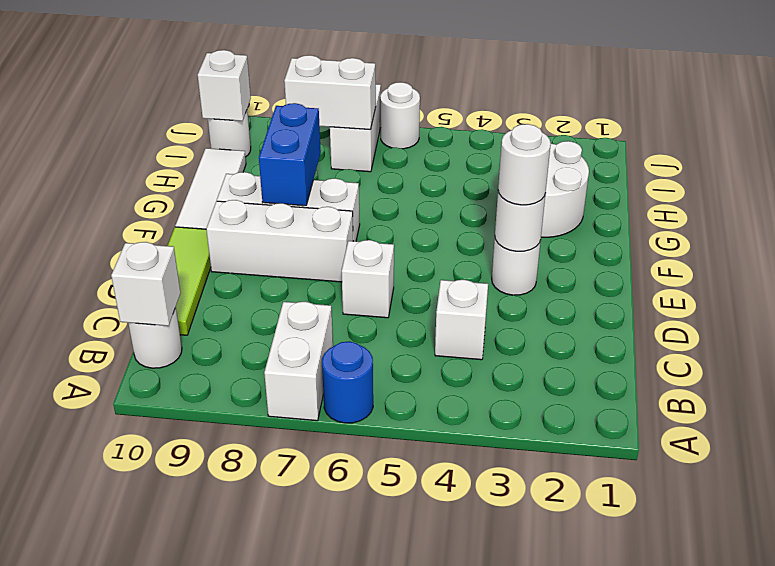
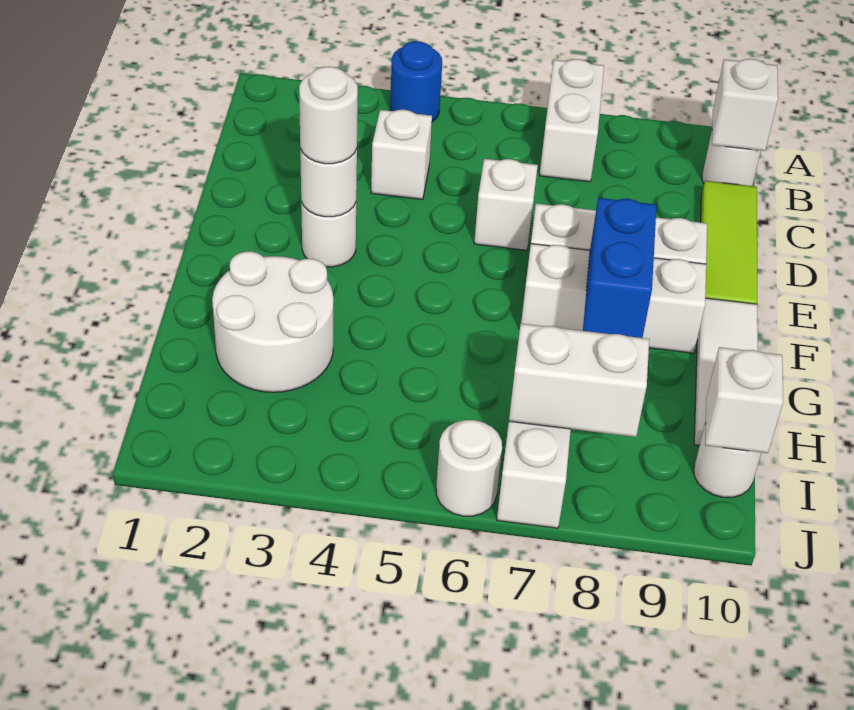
blue round brick A6 level 1 -> blue round brick A4 level 1

